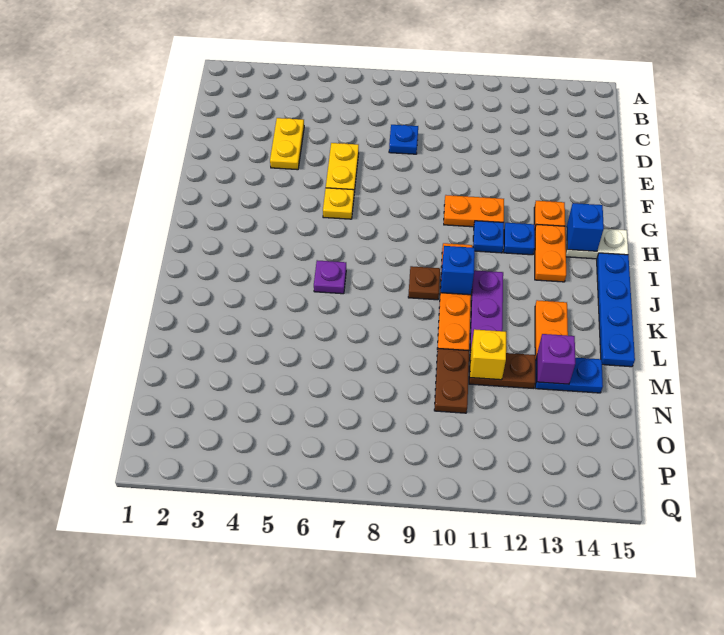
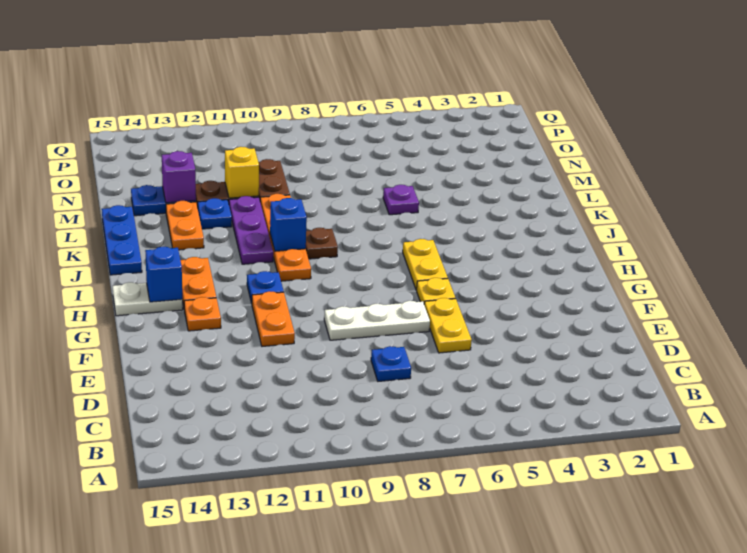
yellow plate D4:E4 level 1 -> yellow plate H6:I6 level 1
none -> white plate F7:F9 level 1
orange plate G10:G11 level 1 -> orange plate F11:G11 level 1
blue plate H12 level 1 -> blue plate L12 level 1
blue plate I15:L15 level 1 -> blue plate J15:L15 level 1
purple plate J6 level 1 -> purple plate L6 level 1

